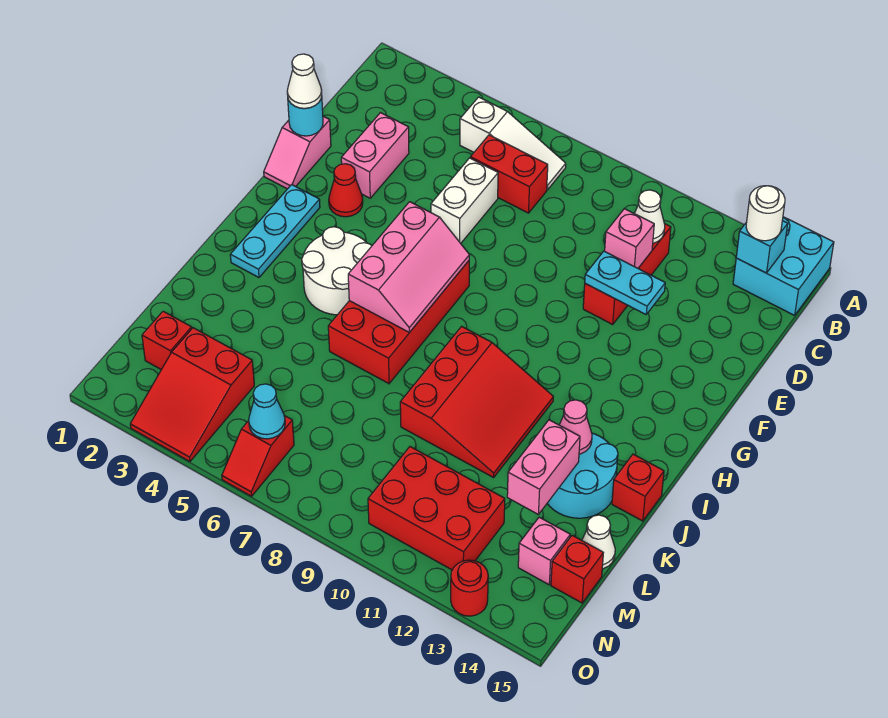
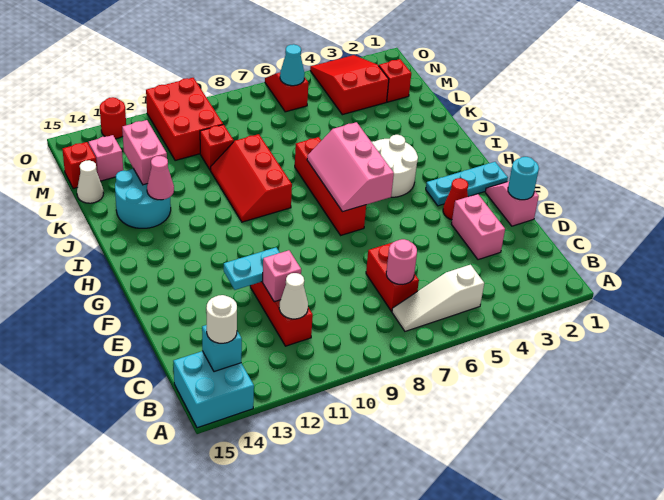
red brick C6:C7 level 1 -> red brick C7:D7 level 1
none -> pink round brick C7 level 2
white brick D6:E6 level 1 -> none
white cone E1 level 3 -> none
cyan plate G2:I2 level 1 -> cyan plate G1:G3 level 1
red brick G6:J7 level 1 -> red brick G7:J7 level 1
red slope I9:K11 level 1 top 9 -> red slope I9:K10 level 1 top 9
red brick J15 level 1 -> red brick L10 level 1
red brick M10:N12 level 1 -> red brick M10:O11 level 1

